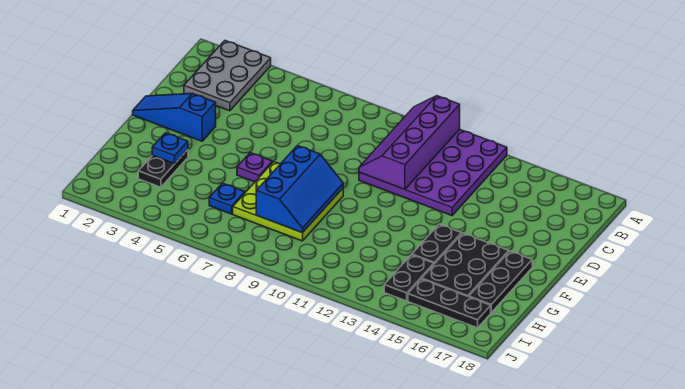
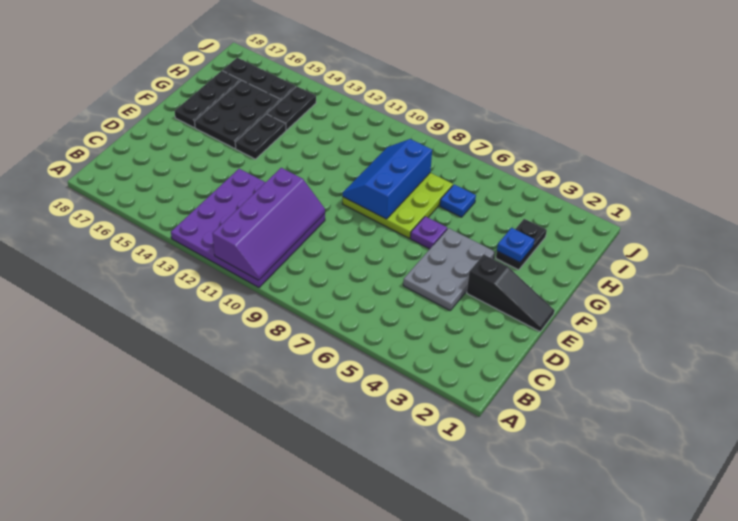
grey plate A2:C3 level 1 -> grey plate D4:F5 level 1
blue slope E1:E3 level 1 top 3 -> black slope E1:E3 level 1 top 3

